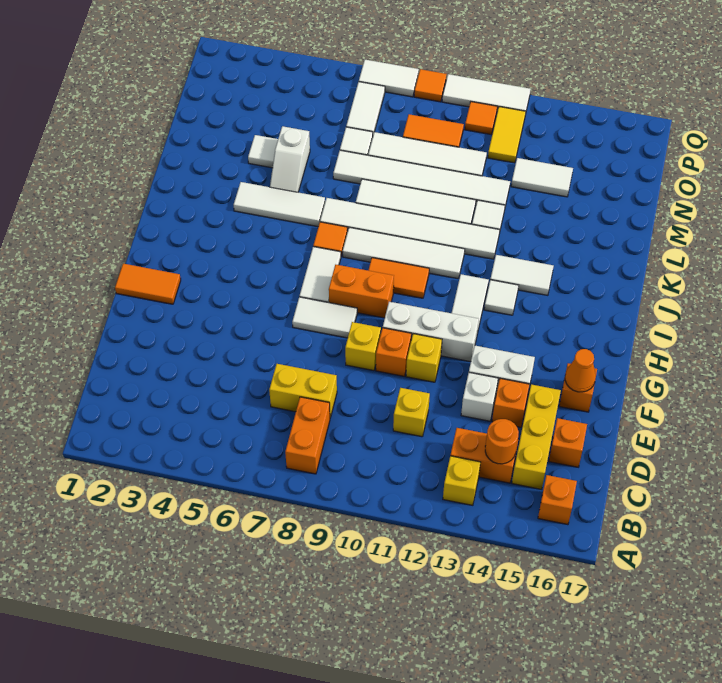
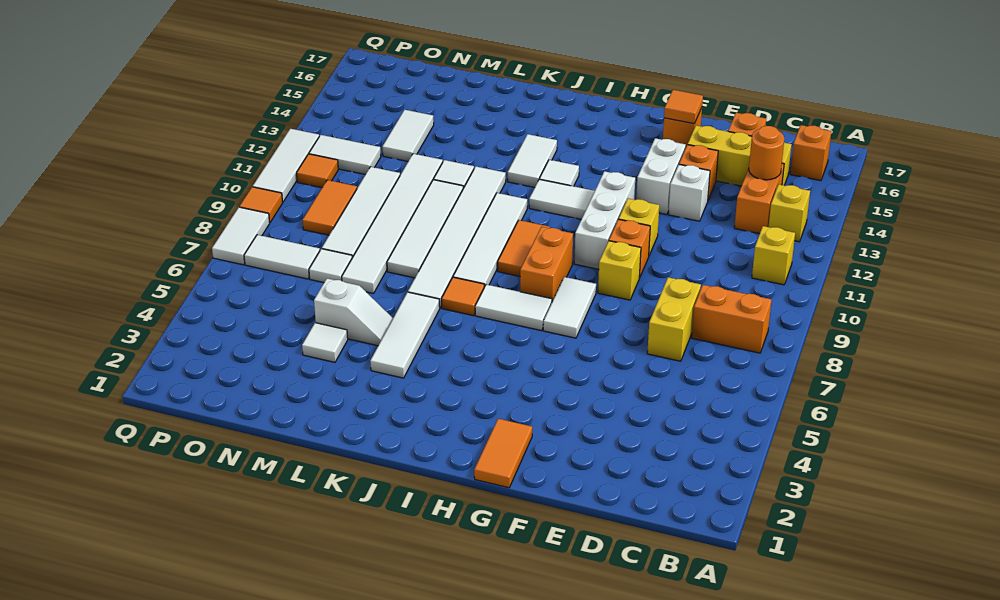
yellow brick D11 level 1 -> yellow brick B11 level 1
orange cone F16 level 2 -> orange tile F16 level 2
yellow tile O12:P12 level 1 -> white tile O12:P12 level 1

